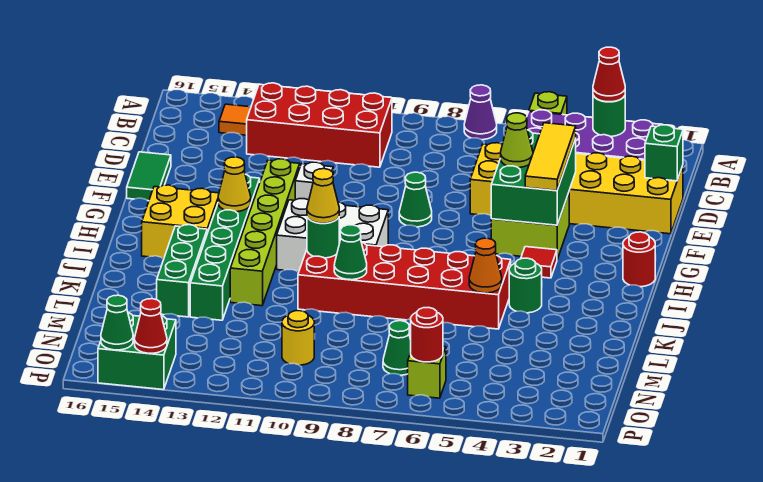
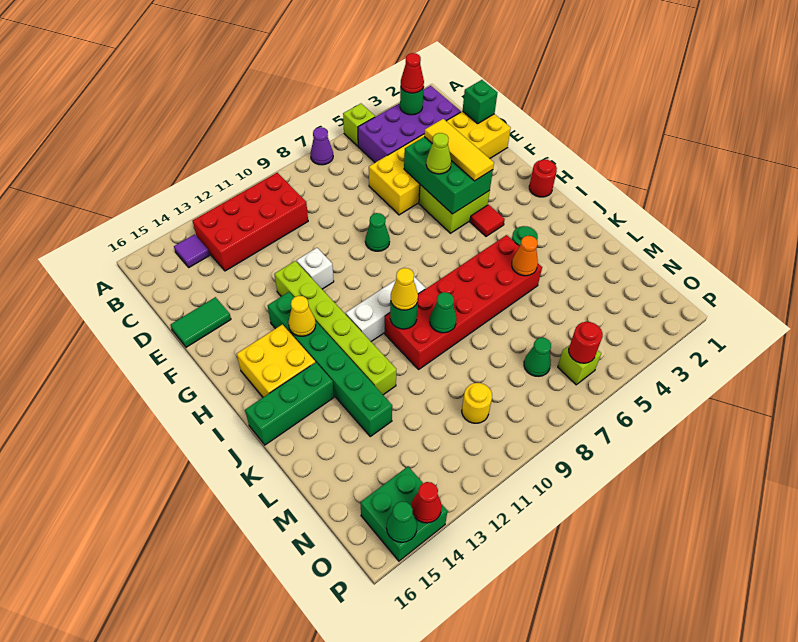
orange tile B14 level 1 -> purple tile B14 level 1
green tile E16:F16 level 1 -> green tile E15:E16 level 1
white brick H9:I11 level 1 -> white brick I9:I11 level 1
green brick J14:L14 level 1 -> green brick J14:J16 level 1

